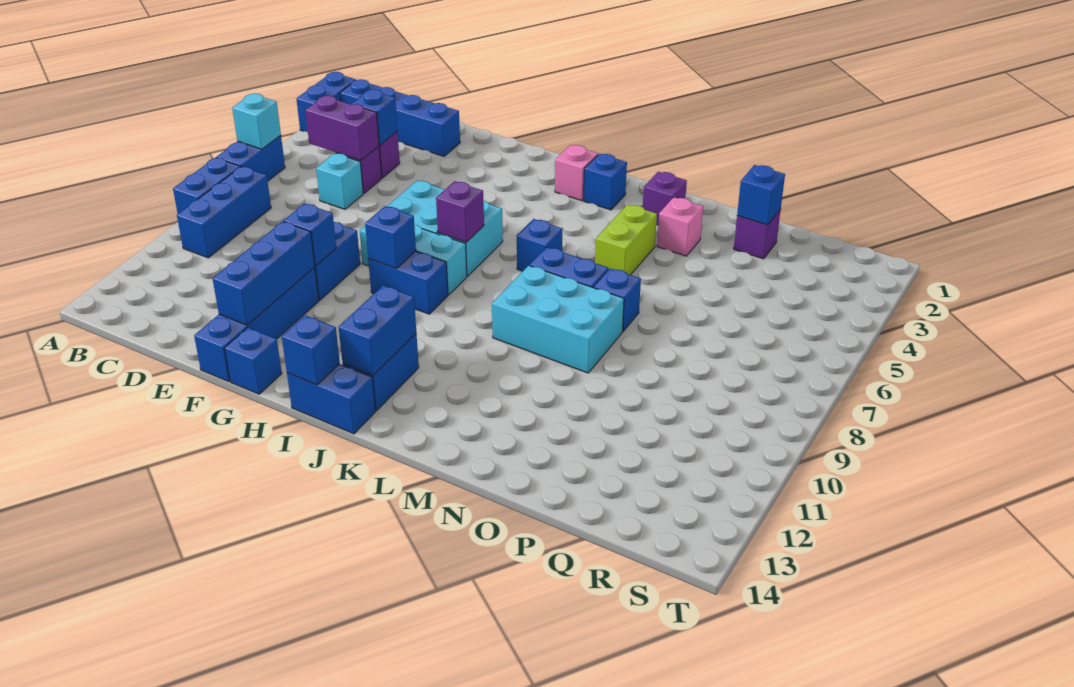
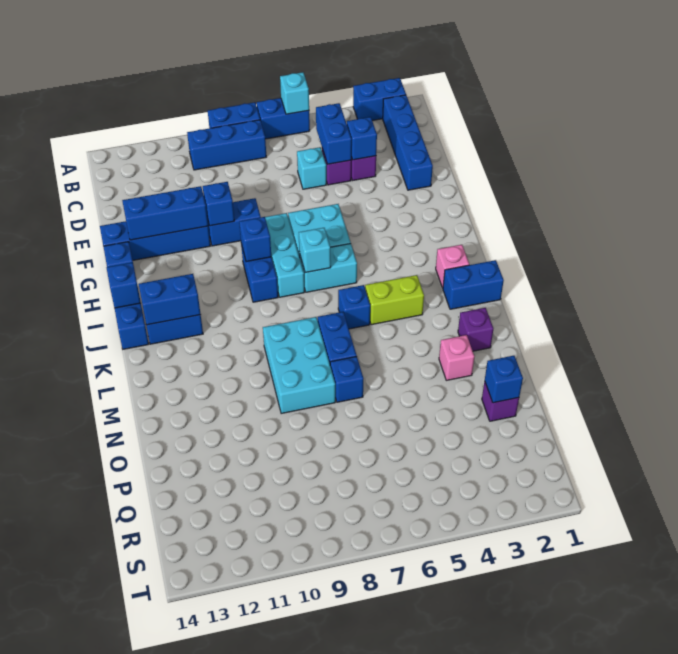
purple brick C5:D5 level 2 -> blue brick C5:D5 level 2
purple brick I7 level 2 -> cyan brick I7 level 2
blue brick K2 level 1 -> blue brick K1:K2 level 1
lime brick M4:M5 level 1 -> lime brick K4:K5 level 1

